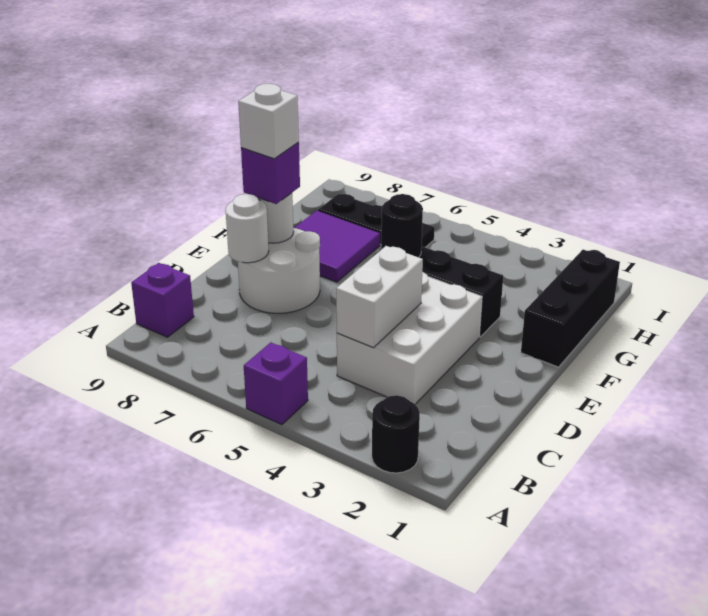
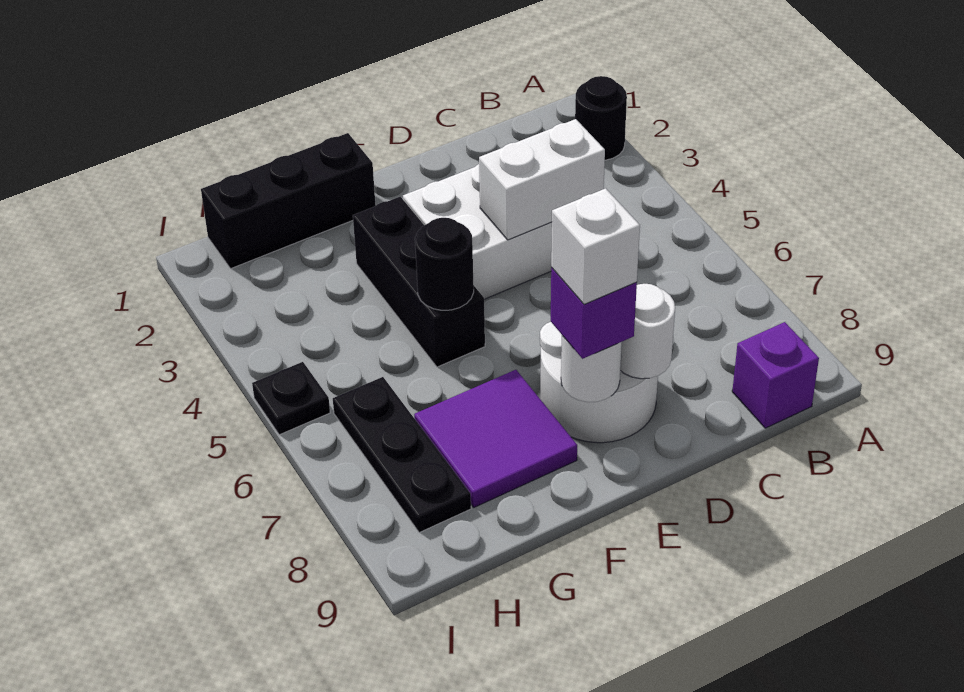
purple brick A5 level 1 -> none
none -> black plate I5 level 1

